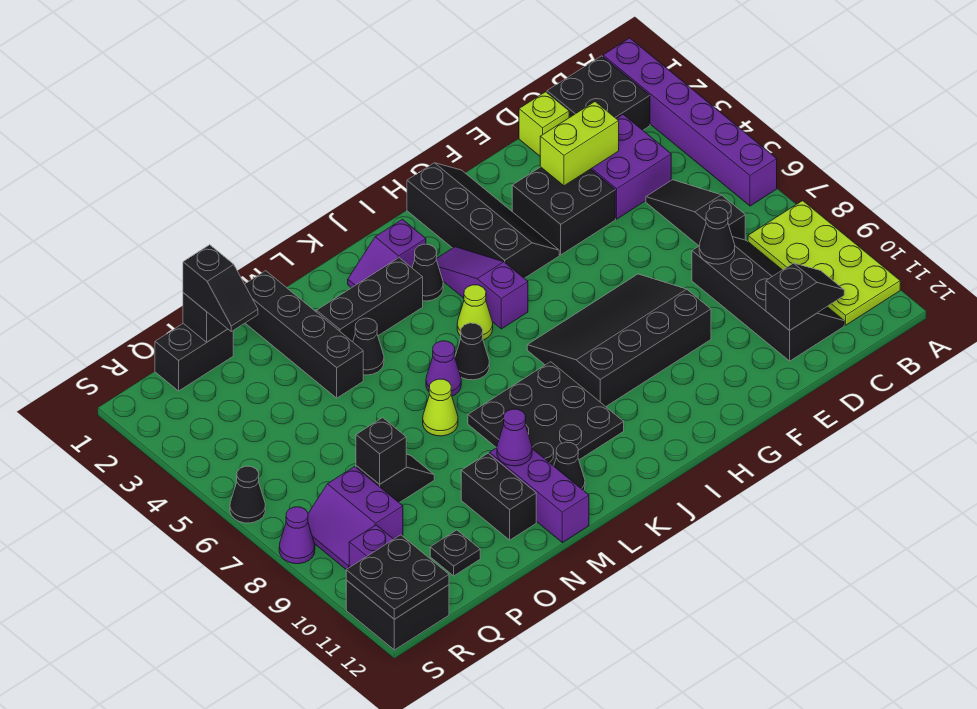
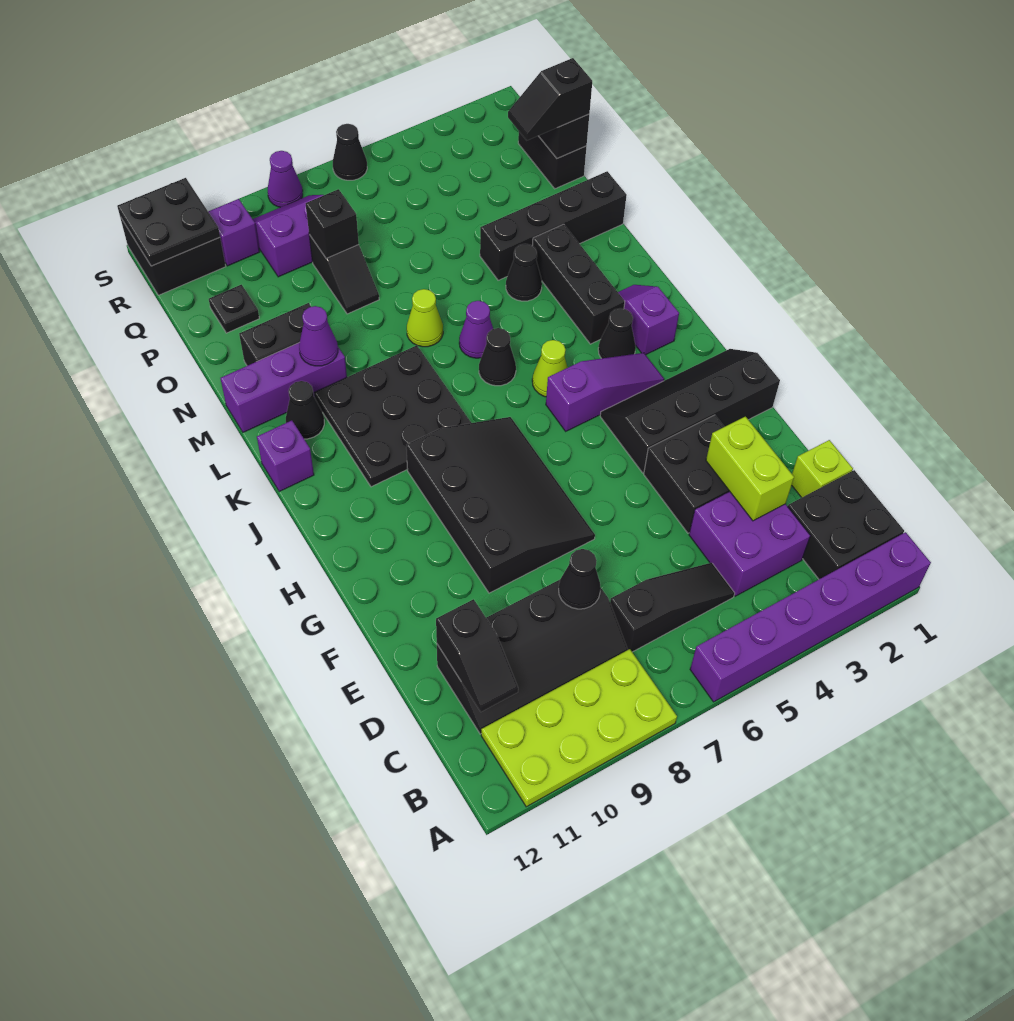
black slope G1:H4 level 1 top H -> black slope G1:H4 level 1 top G
none -> purple brick K12 level 1

